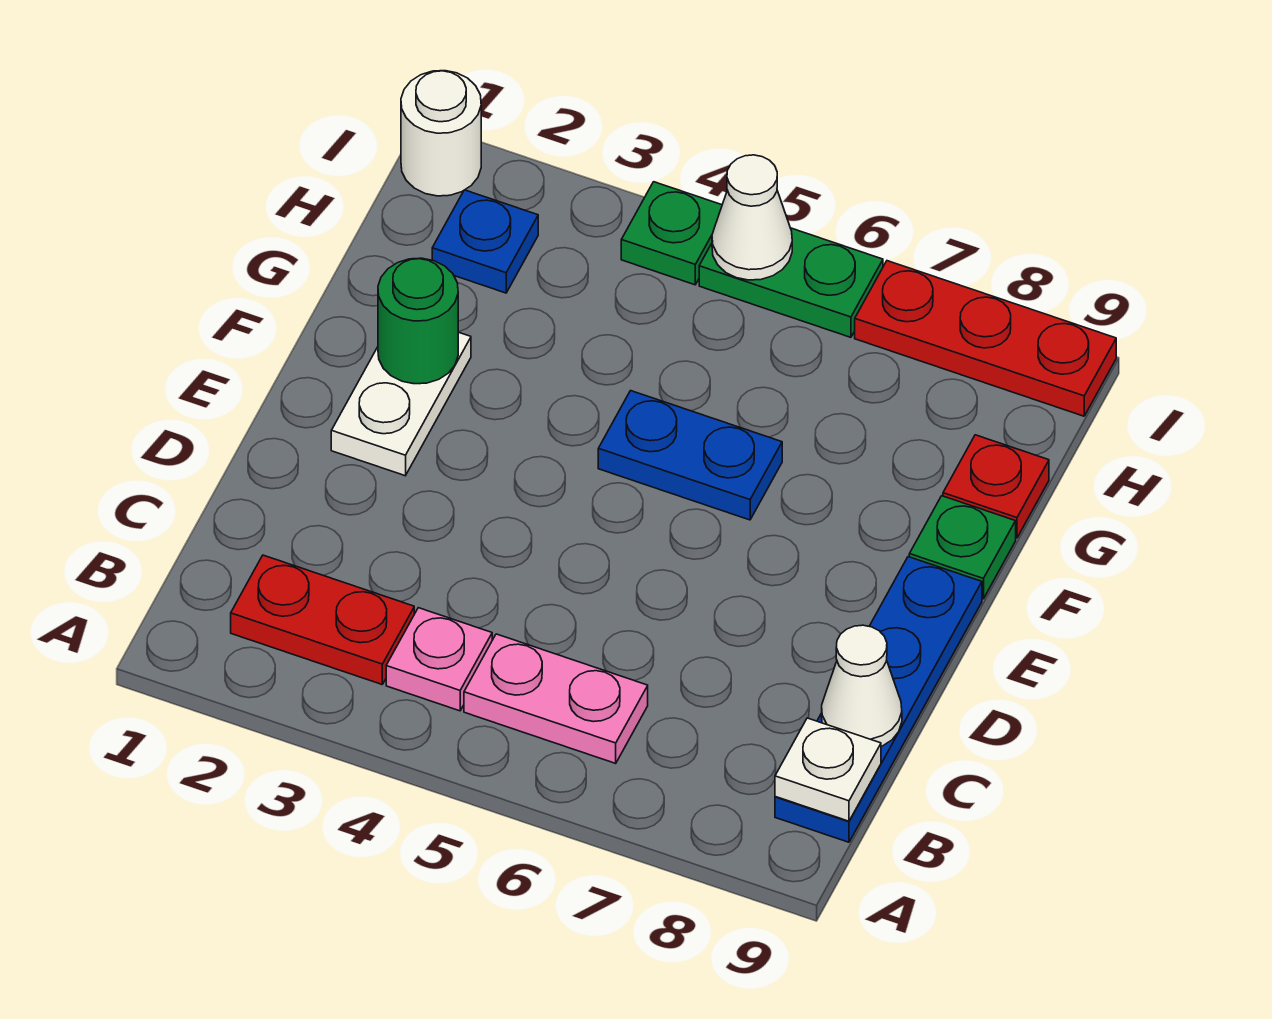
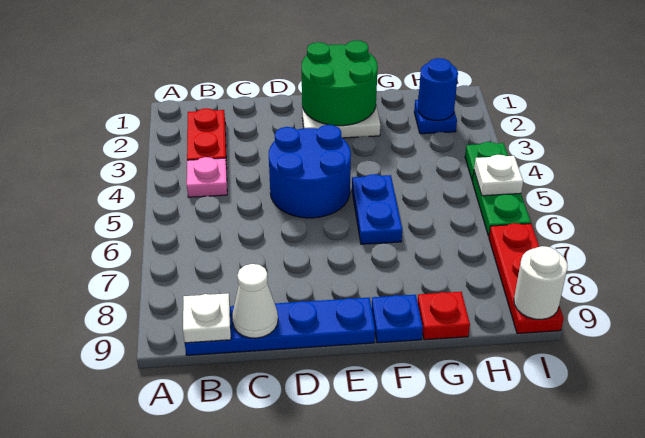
pink plate B5:B6 level 1 -> none
none -> blue round brick D4:E5 level 1
green round brick F2 level 2 -> green round brick E1:F2 level 2
green plate F9 level 1 -> blue plate F9 level 1
none -> blue round brick H2 level 2
white round brick I1 level 1 -> white round brick I9 level 2
white cone I5 level 2 -> white plate I5 level 2

